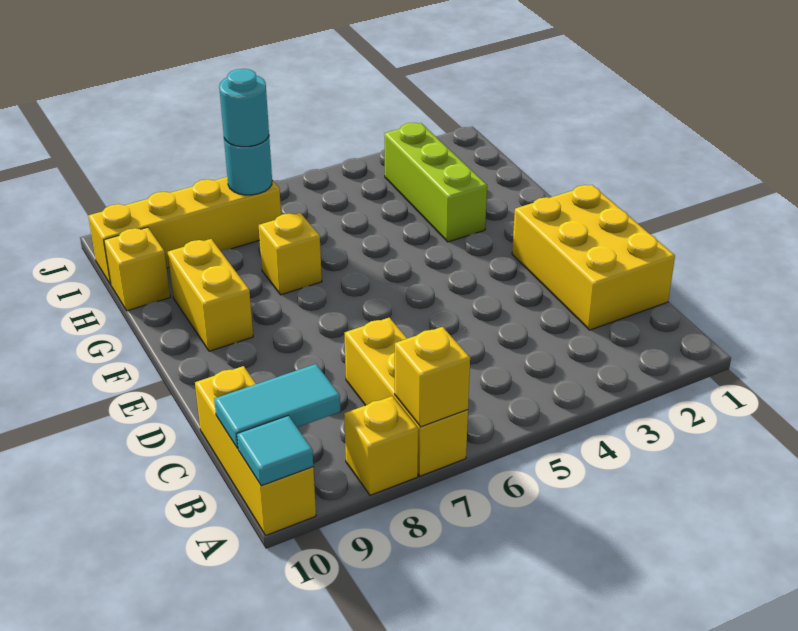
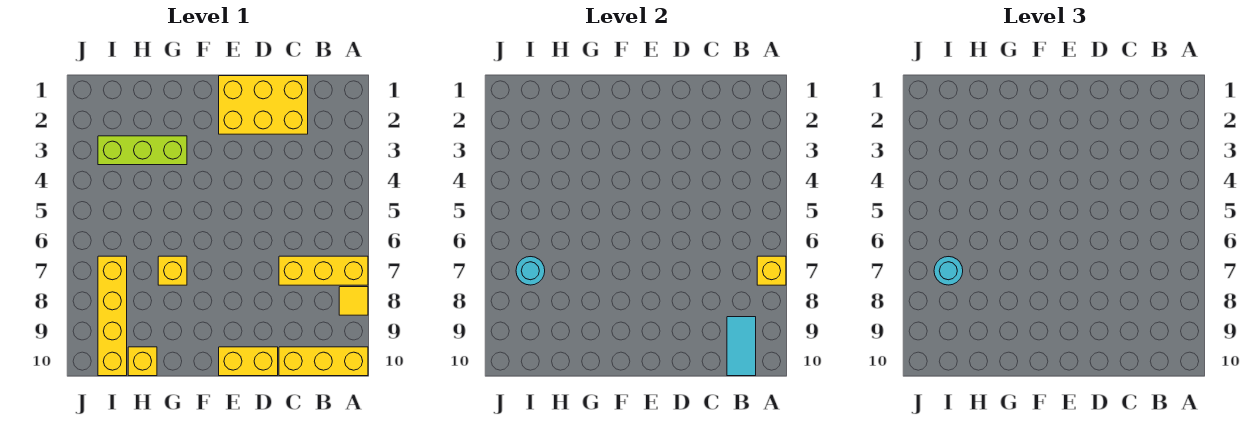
yellow brick A8 level 1 -> yellow tile A8 level 1
cyan tile A10 level 2 -> none
yellow brick F9:G9 level 1 -> yellow brick D10:E10 level 1

